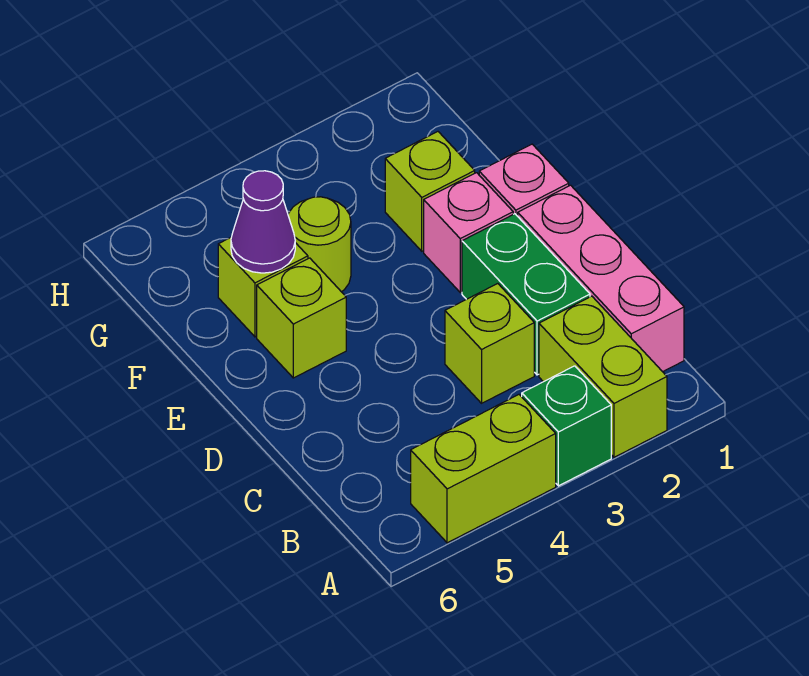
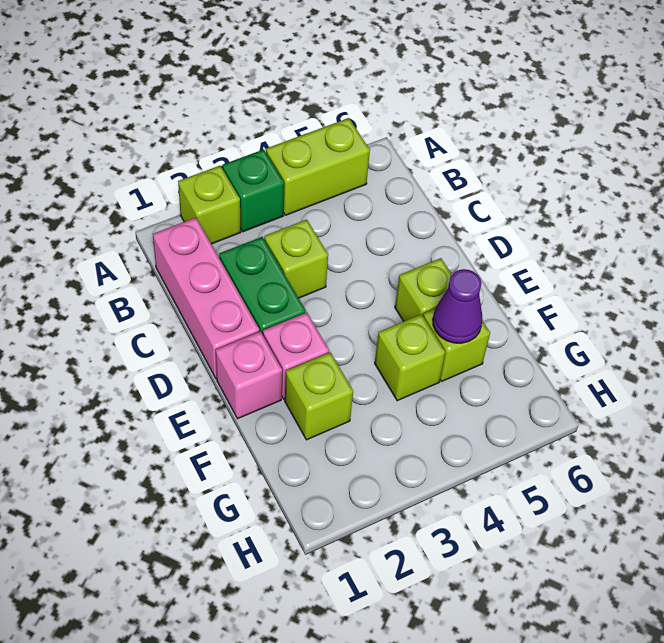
lime brick A2:B2 level 1 -> lime brick A2 level 1
lime round brick F4 level 1 -> lime brick F4 level 1

